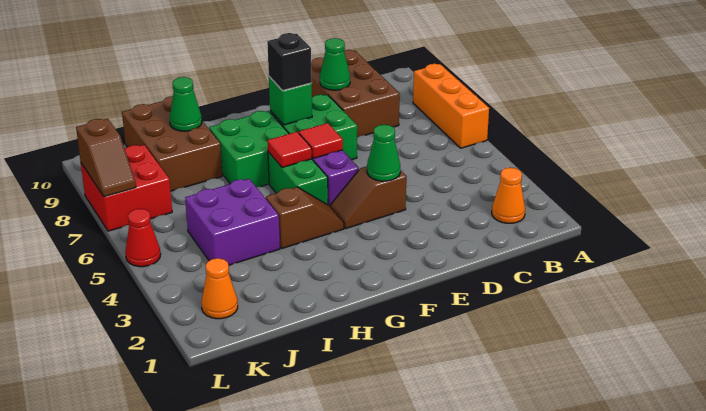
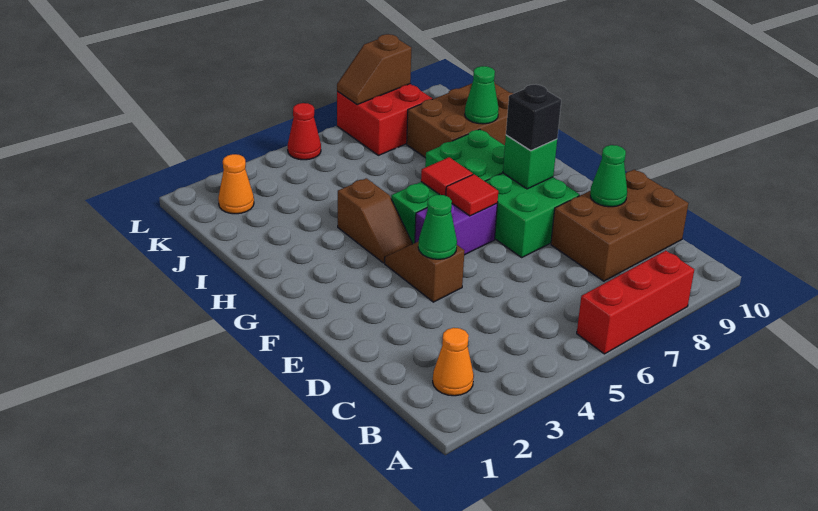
orange brick A6:A8 level 1 -> red brick A6:A8 level 1
purple brick I4:J5 level 1 -> none

